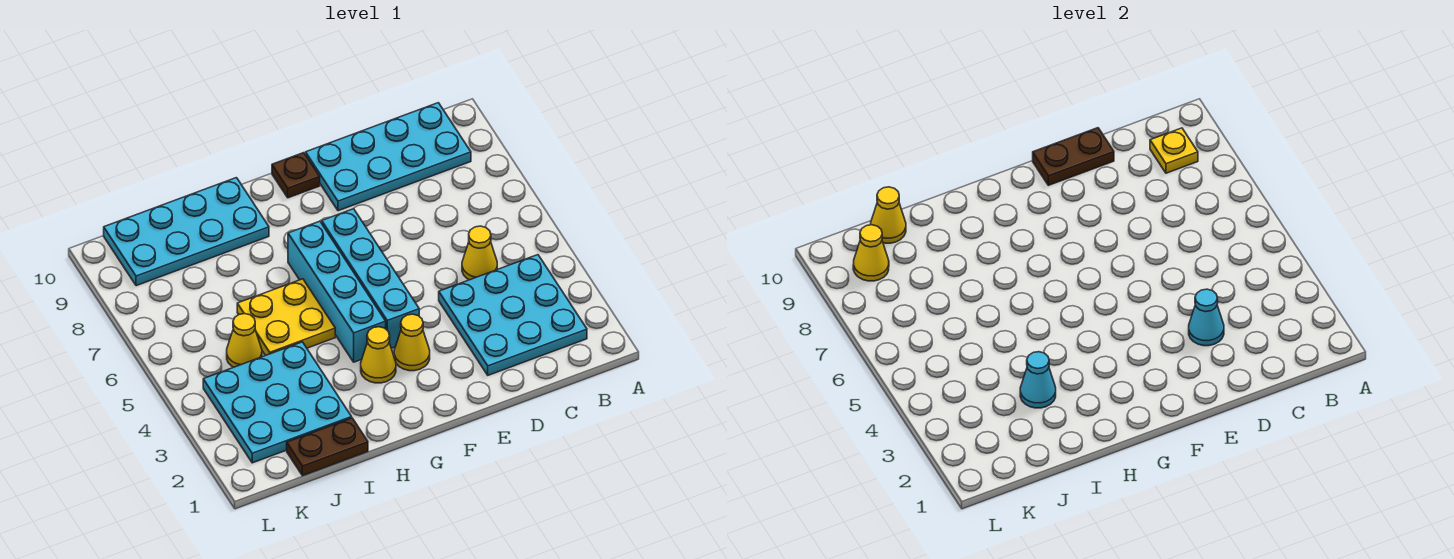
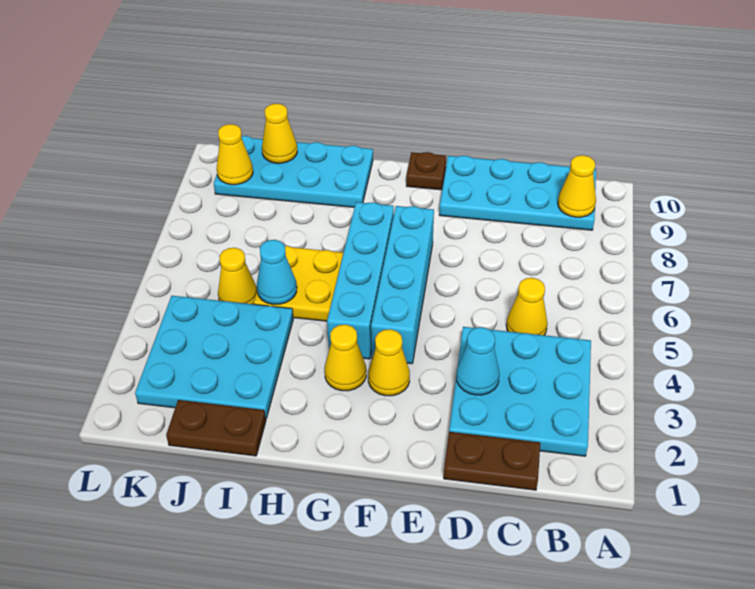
yellow plate B9 level 2 -> yellow cone B9 level 2
brown plate D10:E10 level 2 -> brown plate C1:D1 level 1
cyan cone I3 level 2 -> cyan cone I5 level 2

